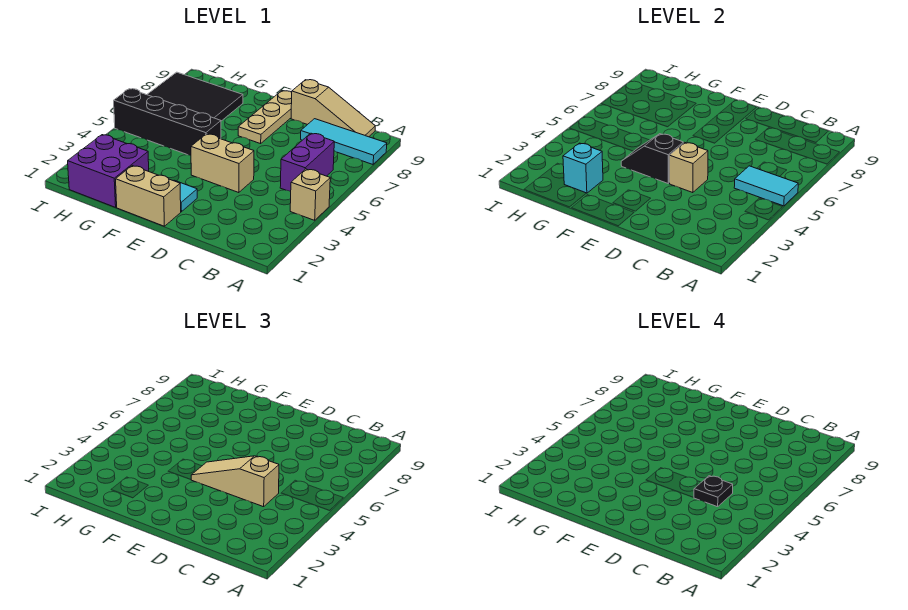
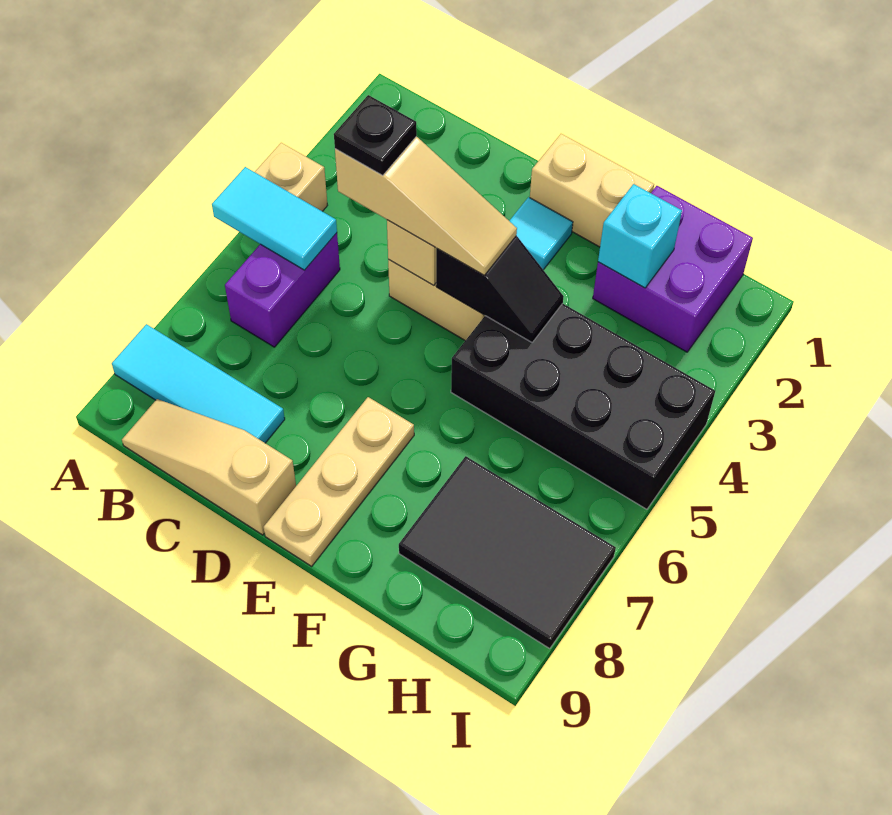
black brick F5:I5 level 1 -> black brick F4:I5 level 1

